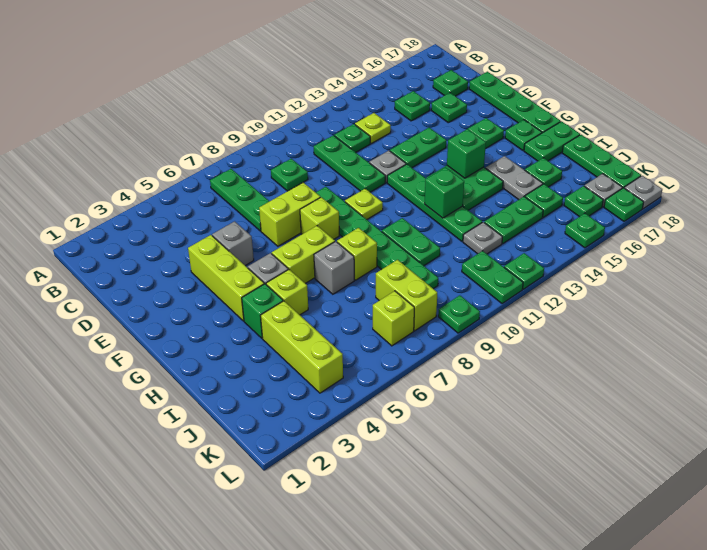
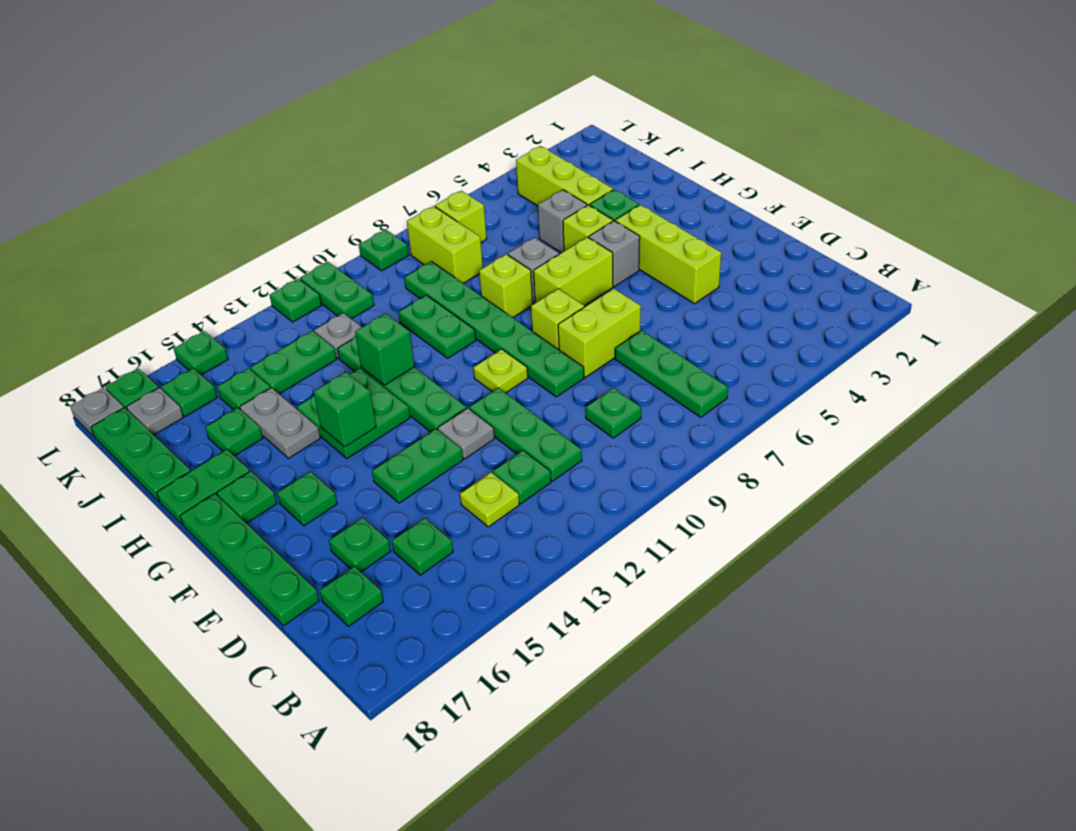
grey brick E5 level 1 -> grey brick I5 level 1

